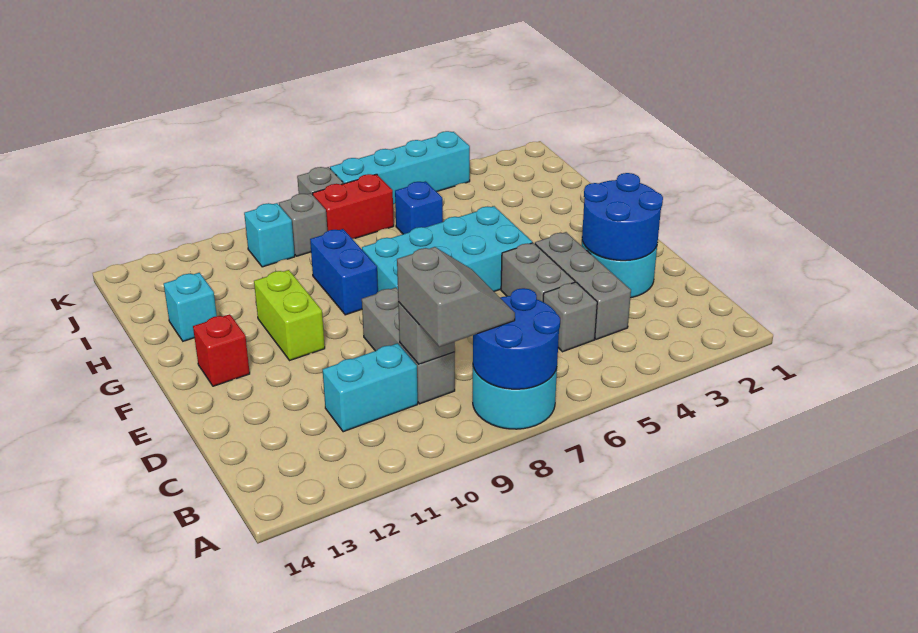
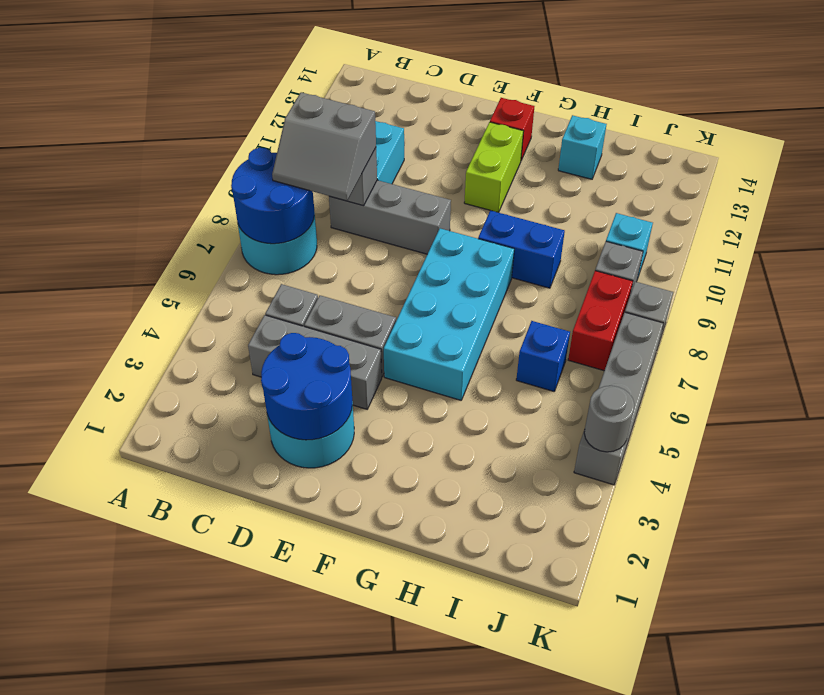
lime brick F11:G11 level 1 -> lime brick F11:F12 level 1
cyan brick K4:K7 level 1 -> grey brick K4:K7 level 1
none -> grey round brick K4 level 2

